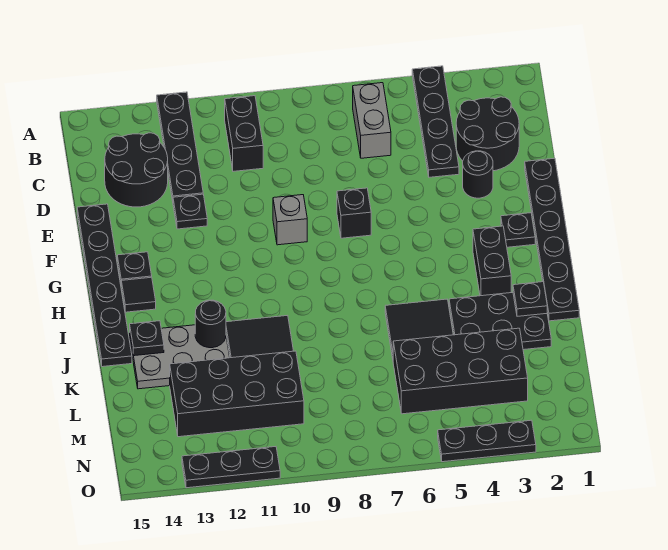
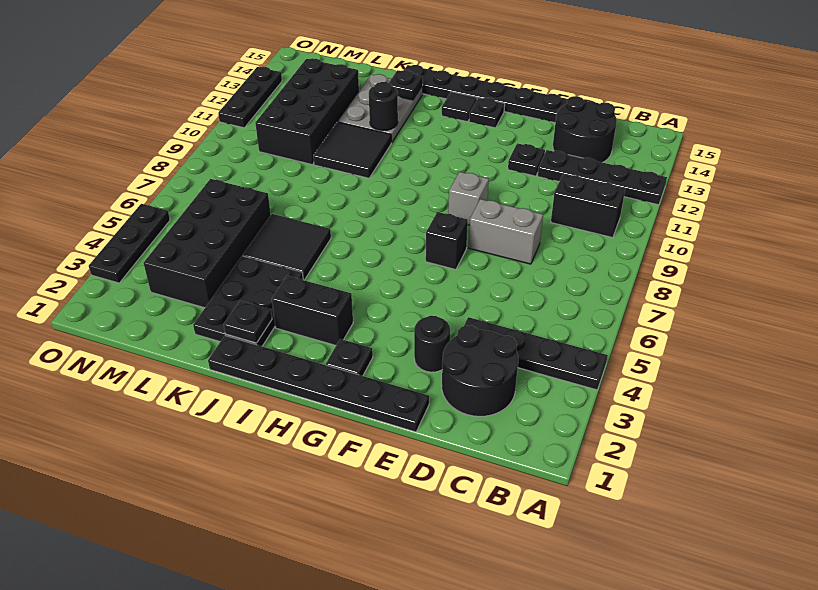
grey brick B6:C6 level 1 -> grey brick D8:E8 level 1

